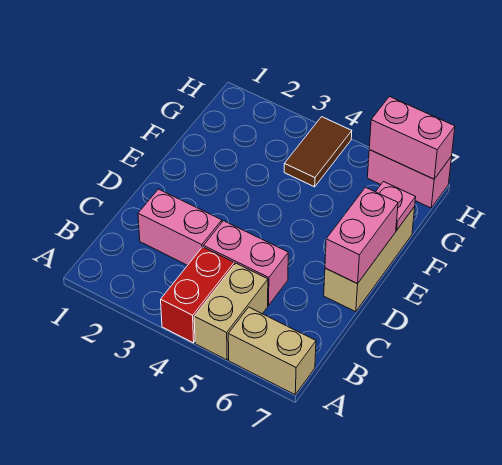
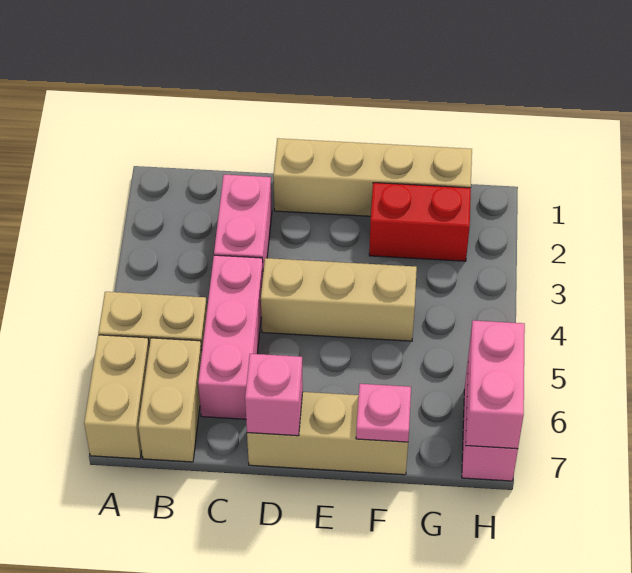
red brick A4:B4 level 1 -> red brick F2:G2 level 1
none -> tan brick B6:B7 level 1
pink brick C4:C5 level 1 -> pink brick C4:C6 level 1
none -> tan brick D1:G1 level 1
none -> tan brick D4:F4 level 1
pink brick D7:E7 level 2 -> pink brick D7 level 2
brown tile G4:H4 level 1 -> none

